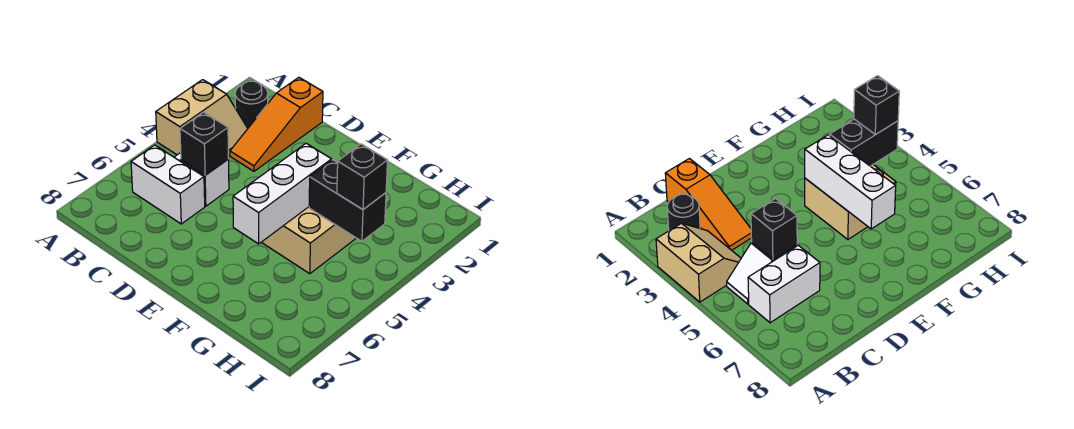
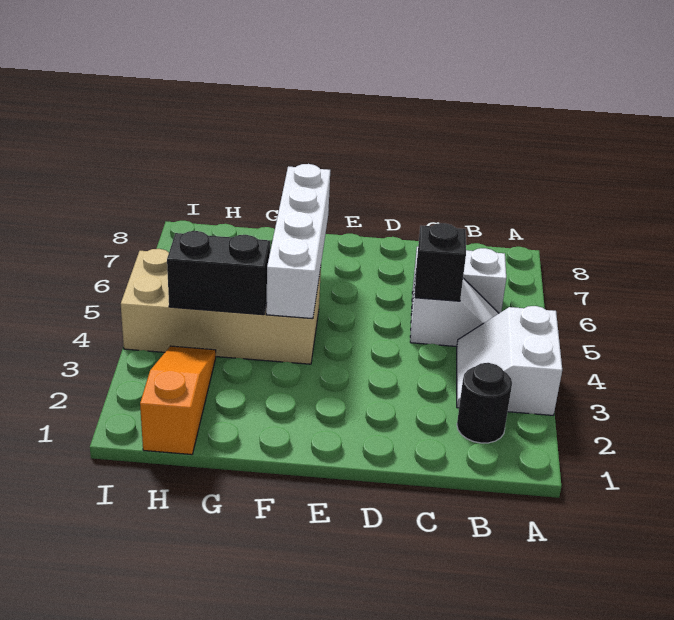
tan slope A3:B4 level 1 top A -> white slope A3:B4 level 1 top A
orange slope C1:C3 level 1 top 1 -> orange slope H1:H3 level 1 top 1
tan brick F4:G5 level 1 -> tan brick F4:I5 level 1
white brick F4:F6 level 2 -> white brick F4:F7 level 2
black brick H4 level 3 -> none

